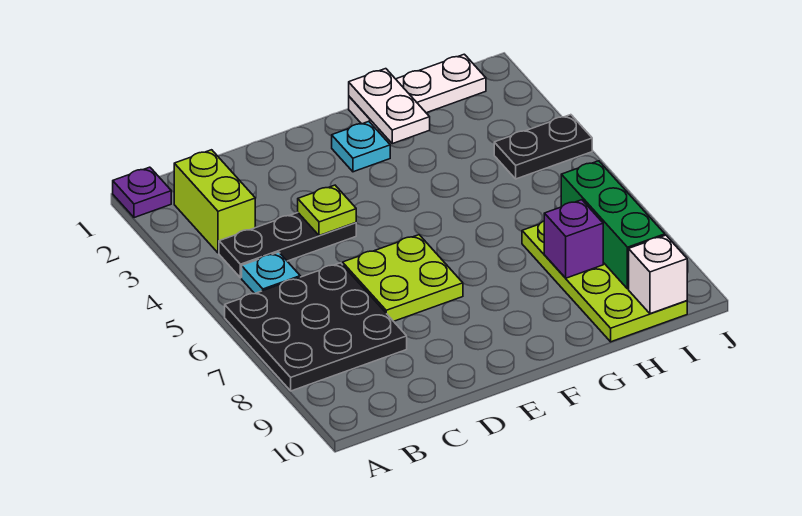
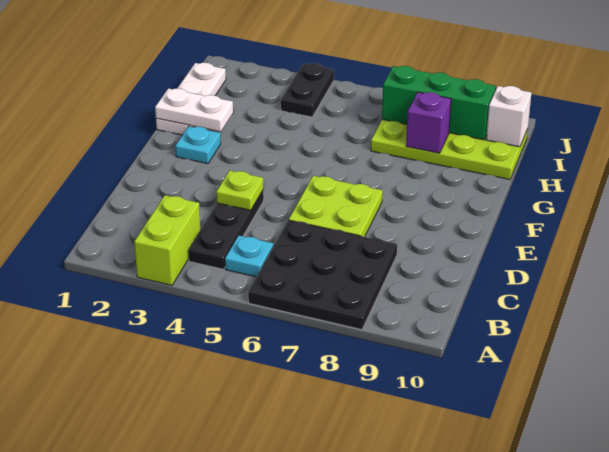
purple plate A1 level 1 -> none
lime brick B2:B3 level 1 -> lime brick A3:B3 level 1

